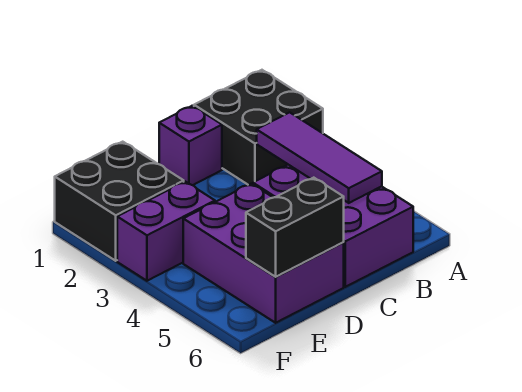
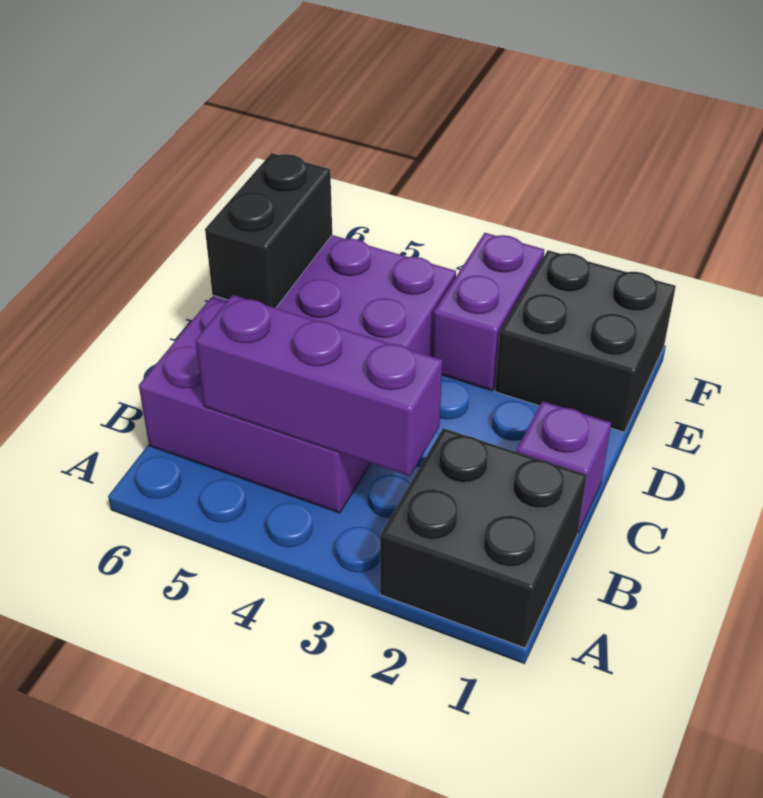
purple tile B3:B5 level 2 -> purple brick B3:B5 level 2

